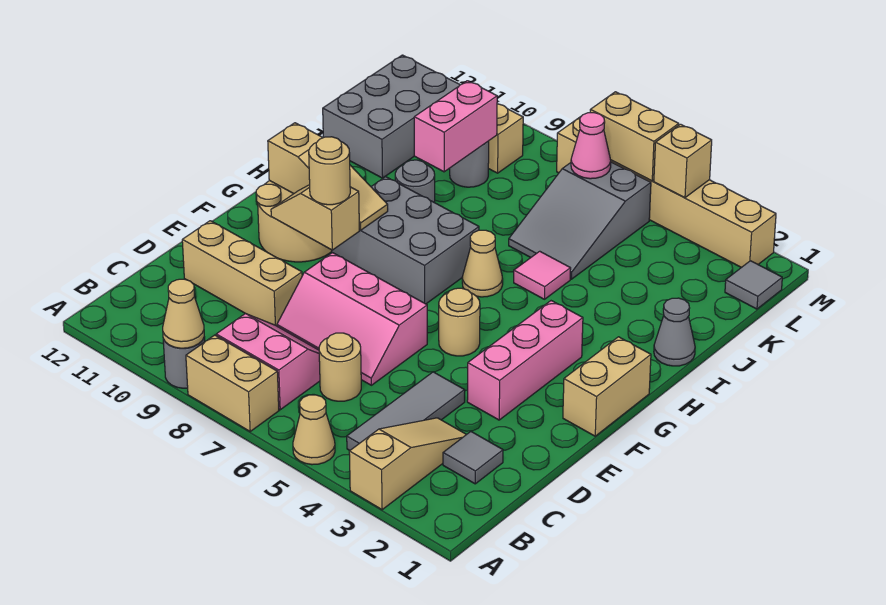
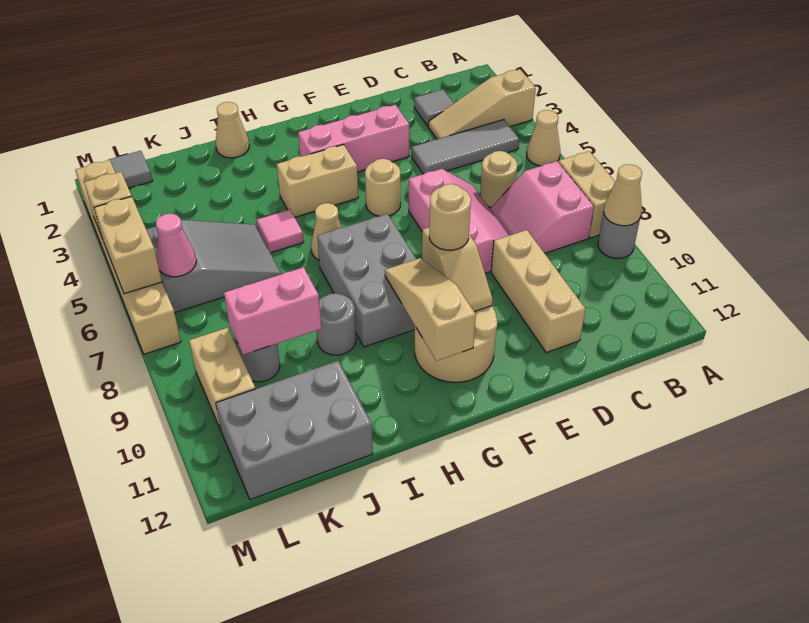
tan brick F1:G1 level 1 -> tan brick G4:H4 level 1
grey cone I1 level 1 -> tan cone I1 level 1

